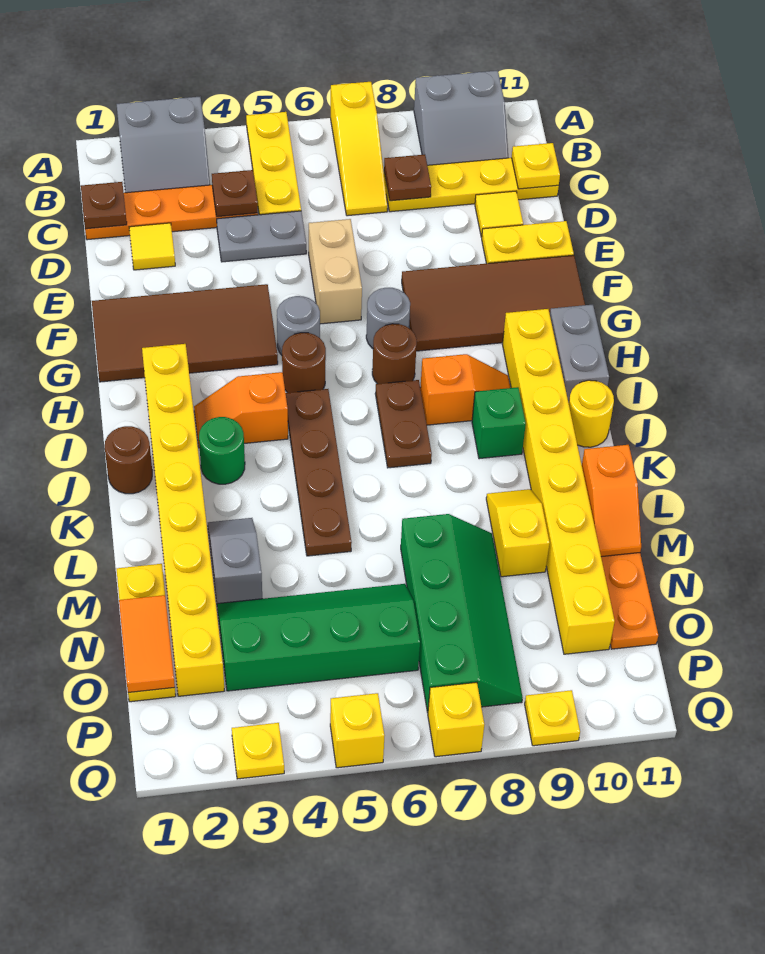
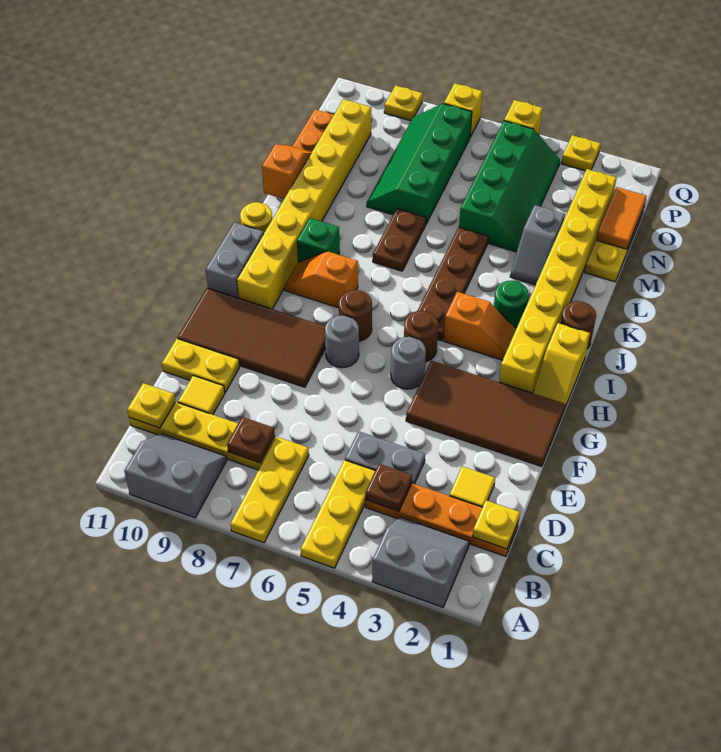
yellow slope A7:C7 level 1 top A -> yellow plate A7:C7 level 1
brown plate C1 level 2 -> yellow plate C1 level 2
tan brick E6:F6 level 1 -> none
brown plate I7:J7 level 1 -> brown plate K7:L7 level 1
yellow slope L9:M9 level 1 top M -> yellow slope H1:I1 level 1 top I
green slope N3:O6 level 1 top O -> green slope M4:P5 level 1 top 5

